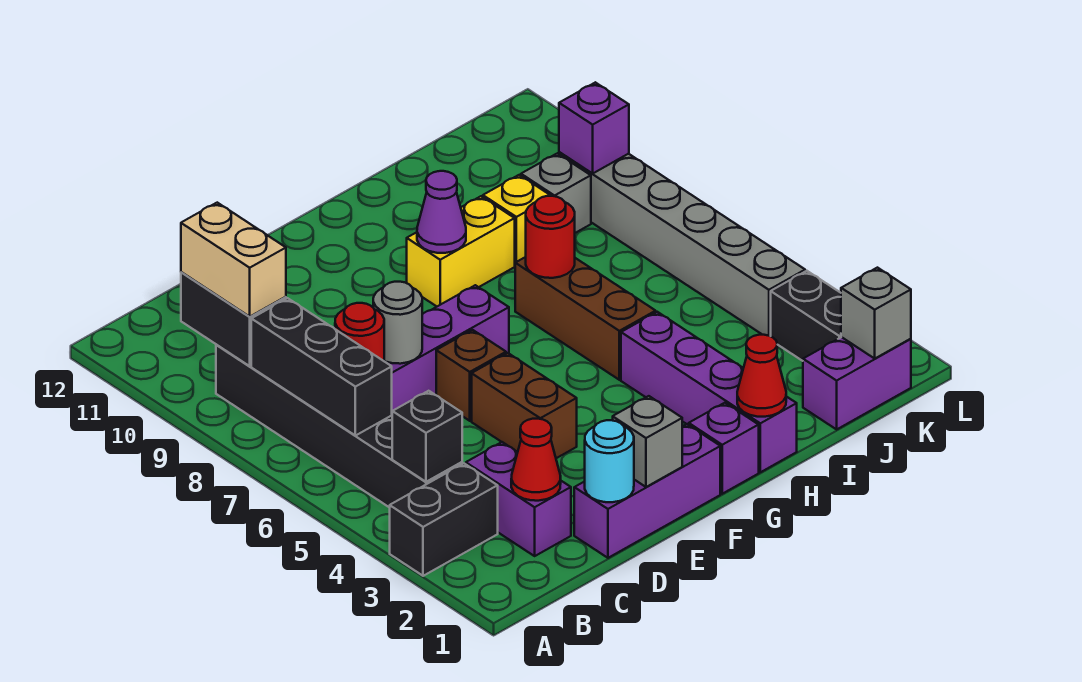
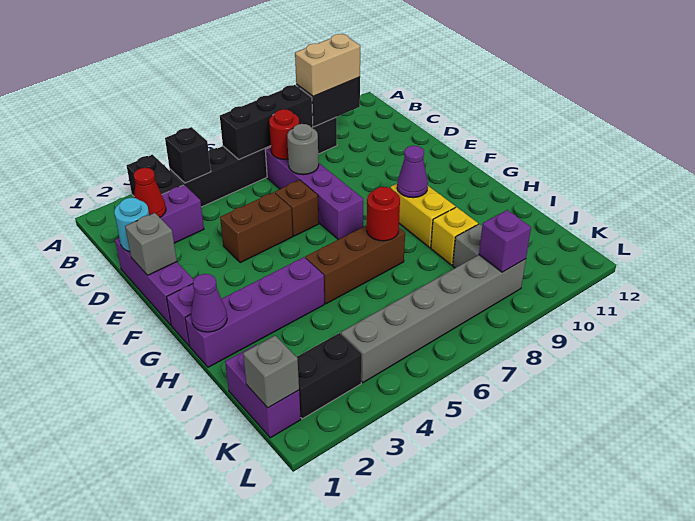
red cone H1 level 2 -> purple cone H1 level 2

